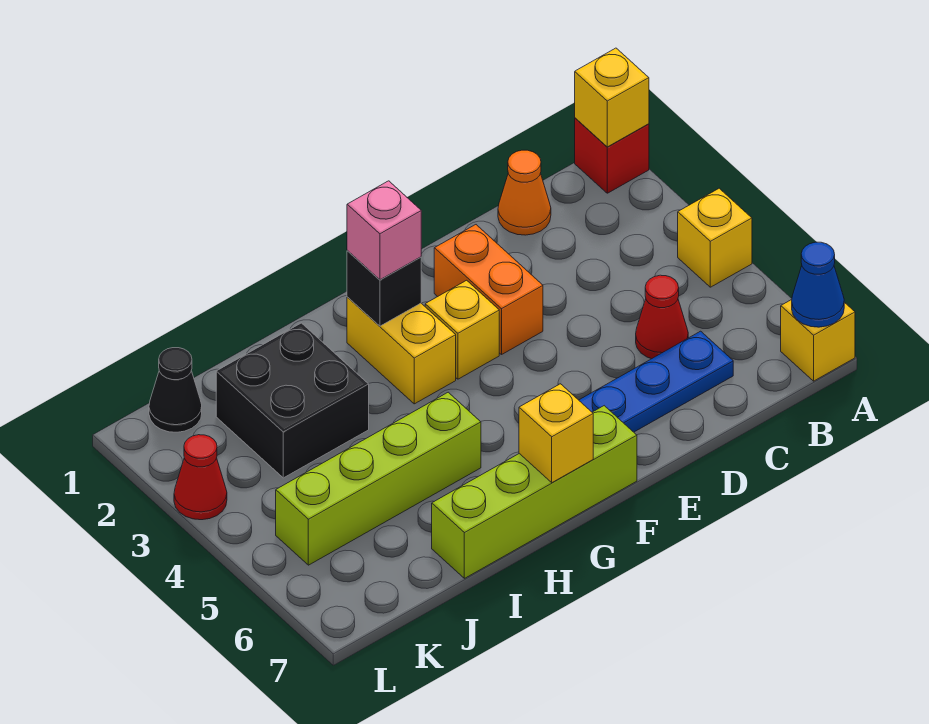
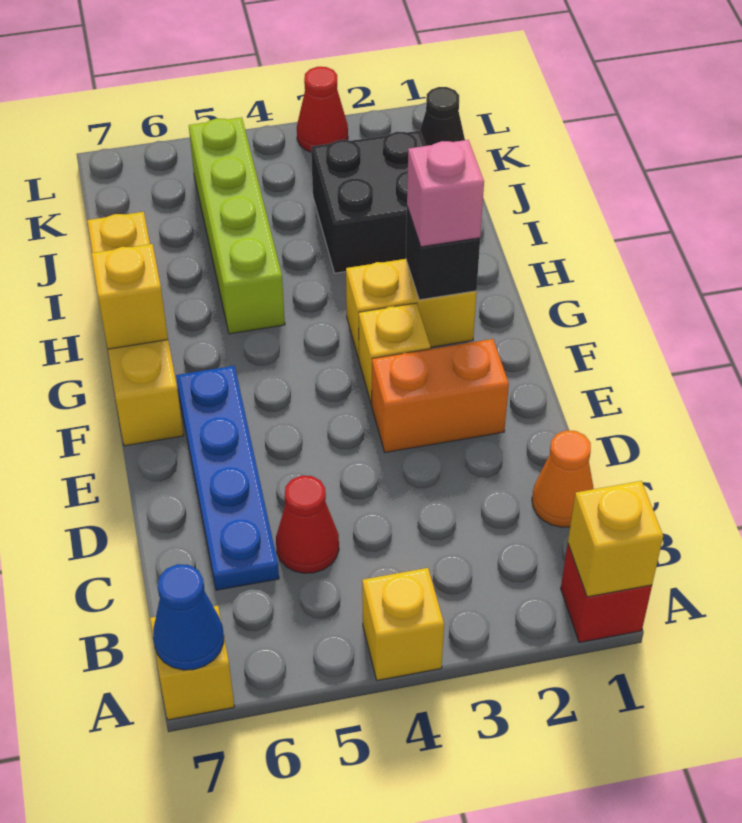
lime brick F7:I7 level 1 -> yellow brick F7:I7 level 1

